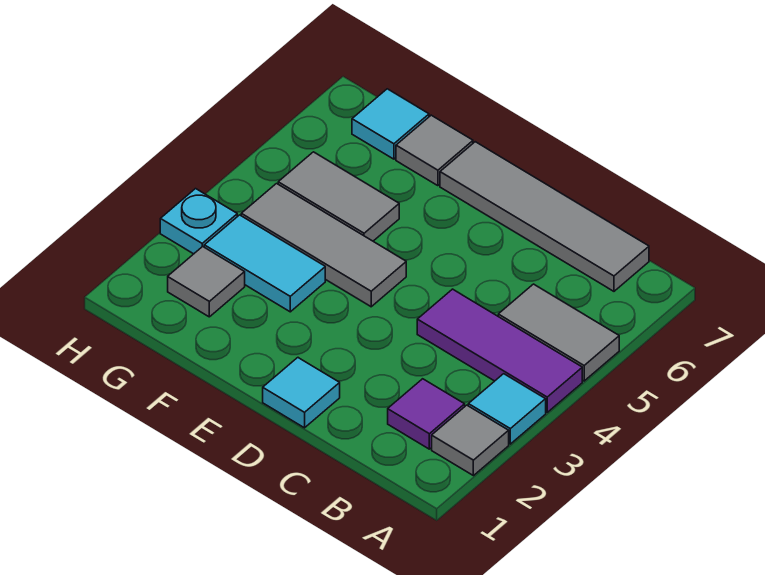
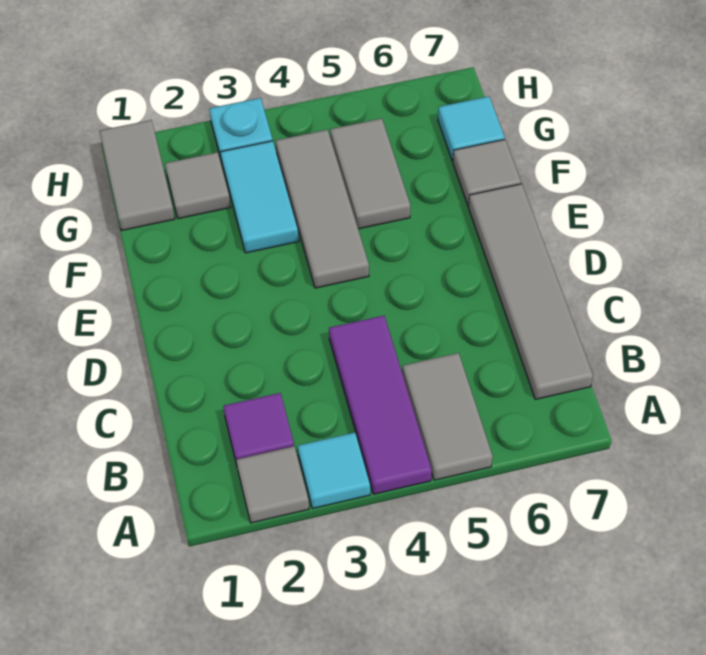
cyan tile D1 level 1 -> none
none -> grey tile G1:H1 level 1

